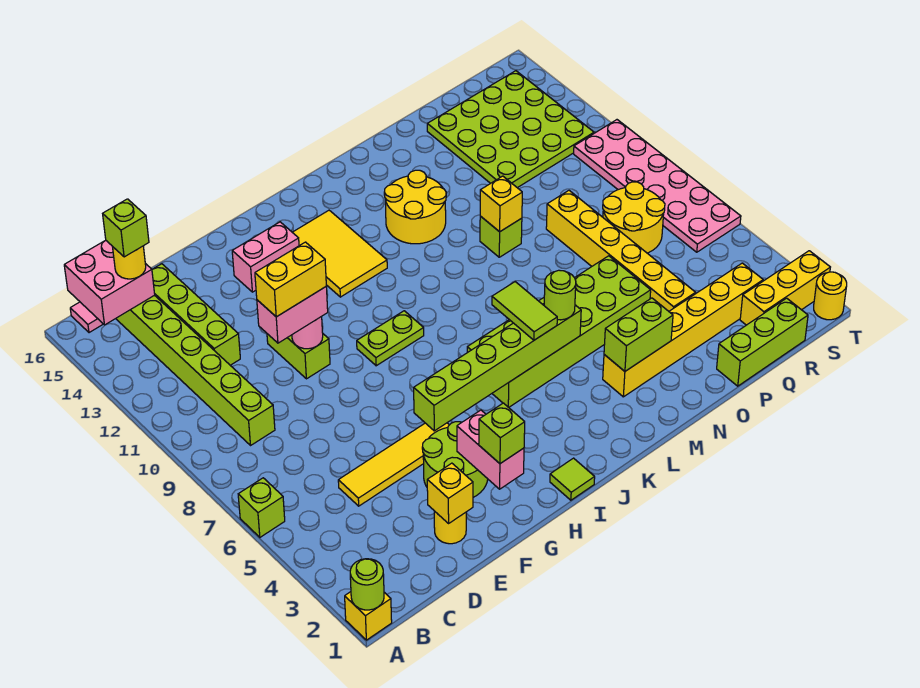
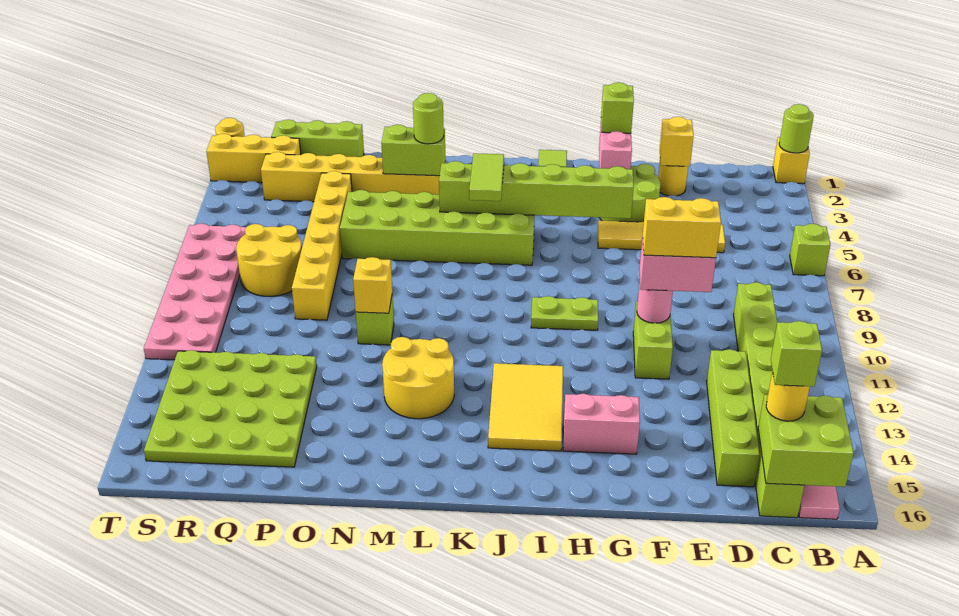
pink brick B15:C16 level 2 -> lime brick B15:C16 level 2
lime round brick L5 level 3 -> lime round brick M3 level 3

